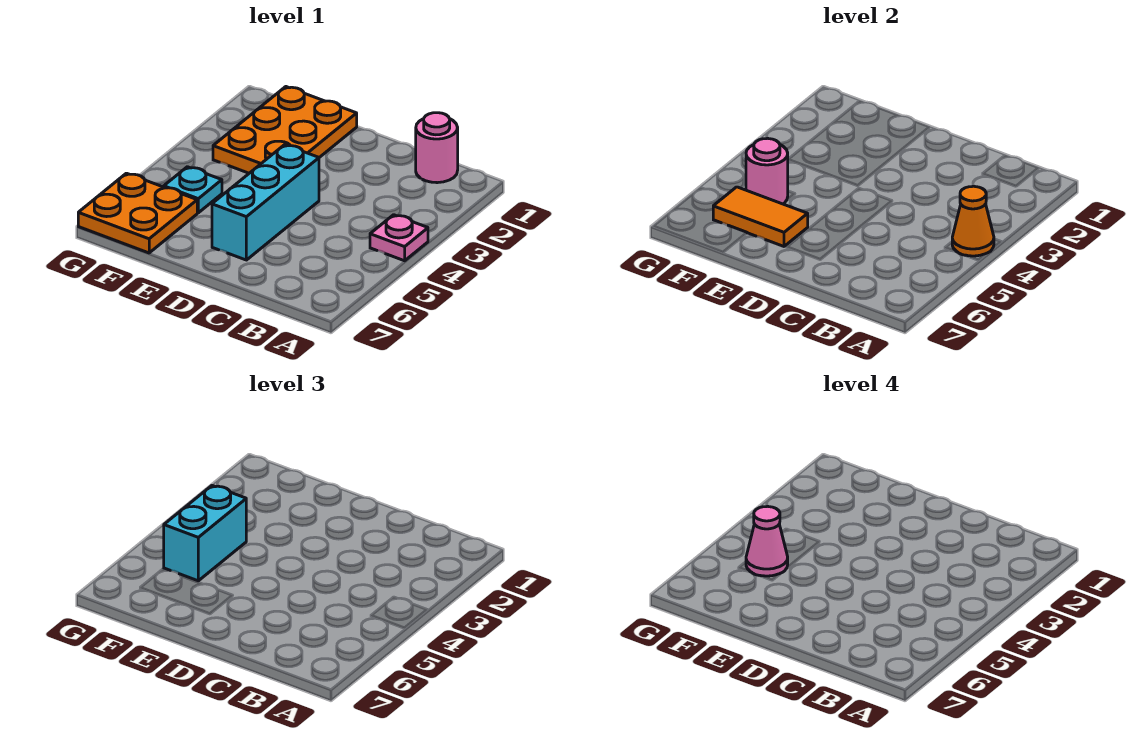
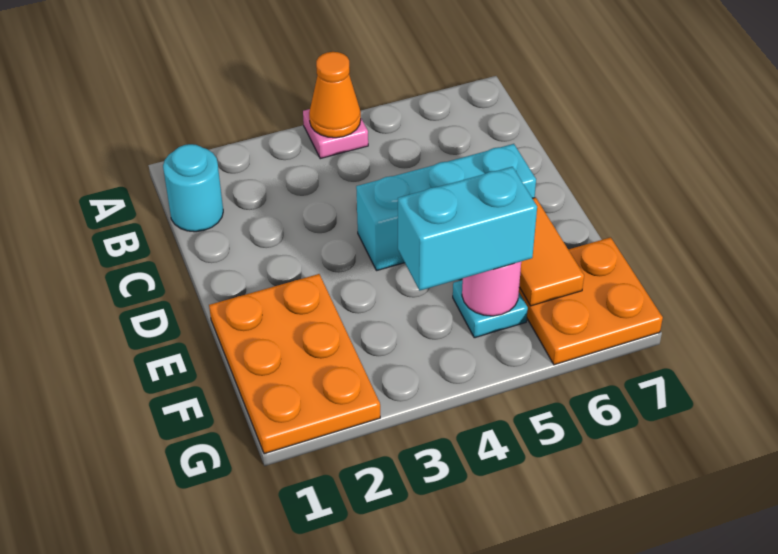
pink round brick B1 level 1 -> cyan round brick B1 level 1
orange plate E1:F3 level 1 -> orange plate E1:G2 level 1
pink cone F5 level 4 -> none

